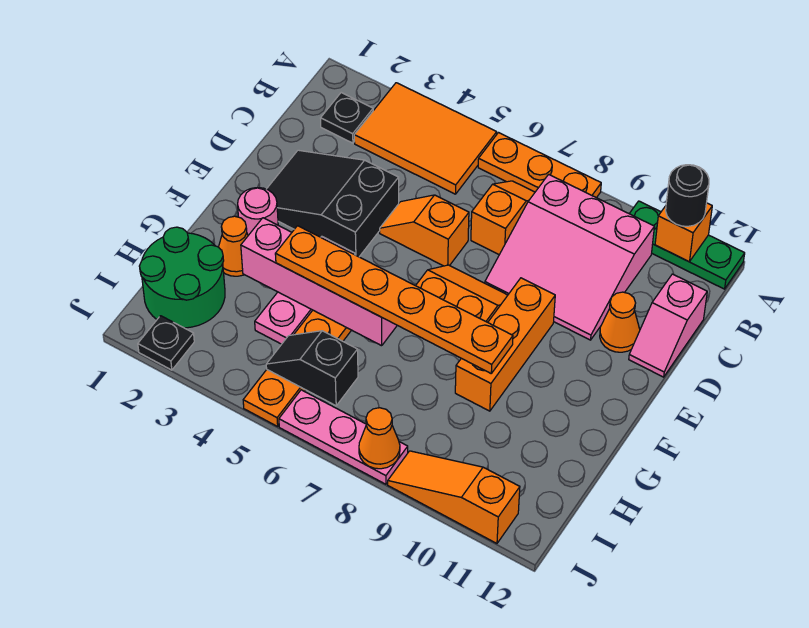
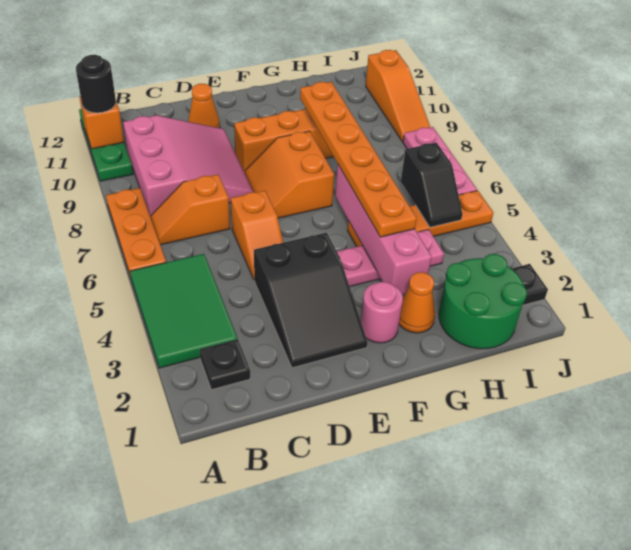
orange tile A3:B5 level 1 -> green tile A3:B5 level 1
pink slope C12:D12 level 1 top C -> none
orange cone J8 level 2 -> none

